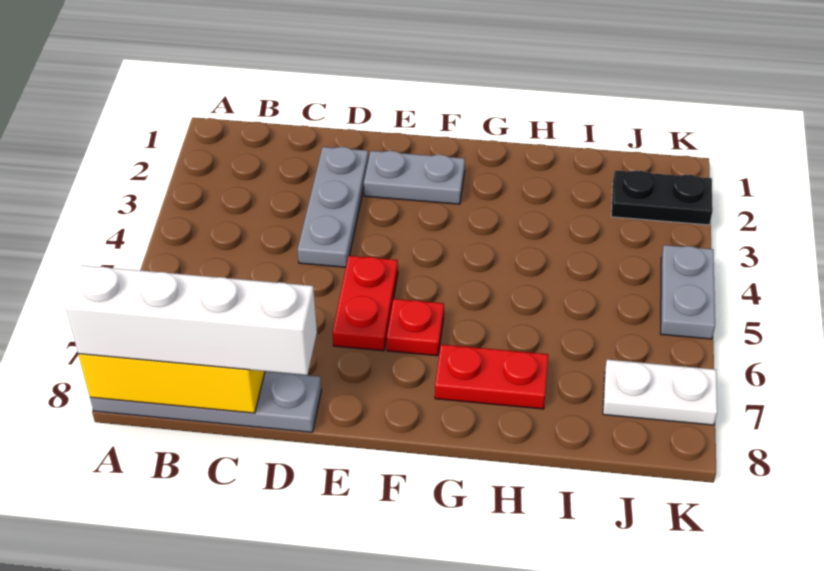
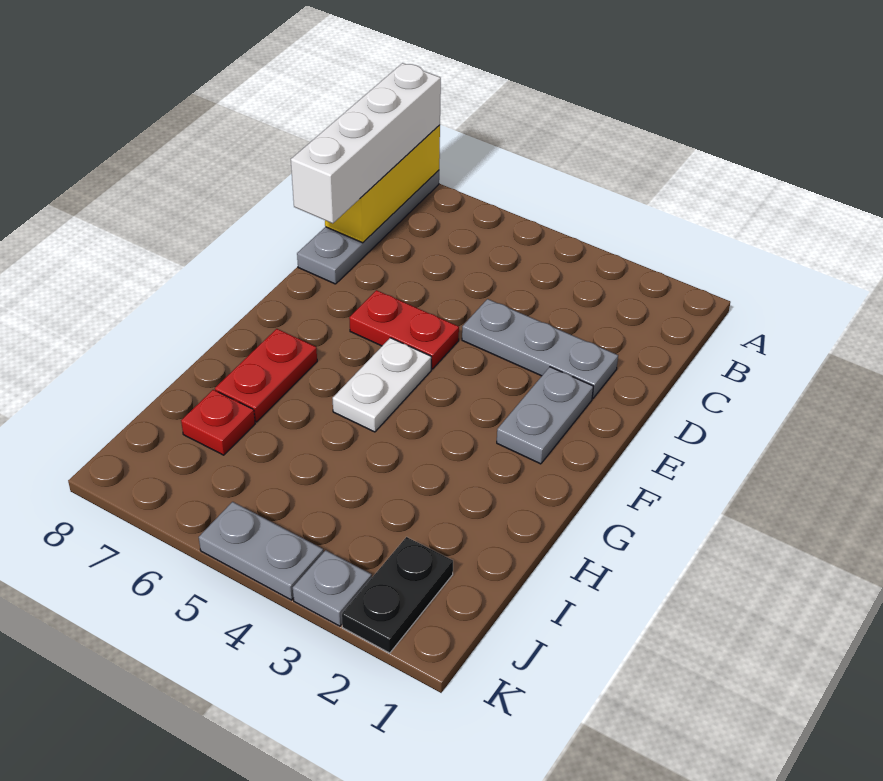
red plate F6 level 1 -> red plate I7 level 1
white plate J7:K7 level 1 -> white plate F5:G5 level 1
none -> grey plate K3 level 1

